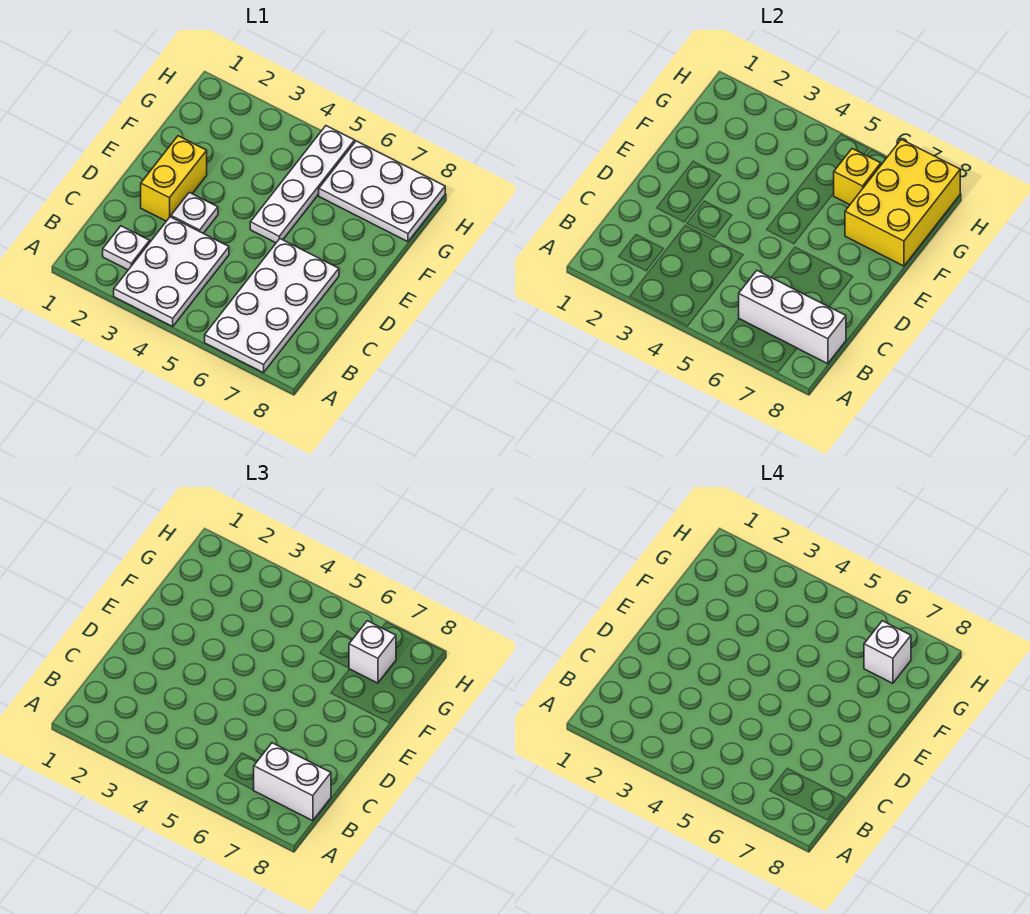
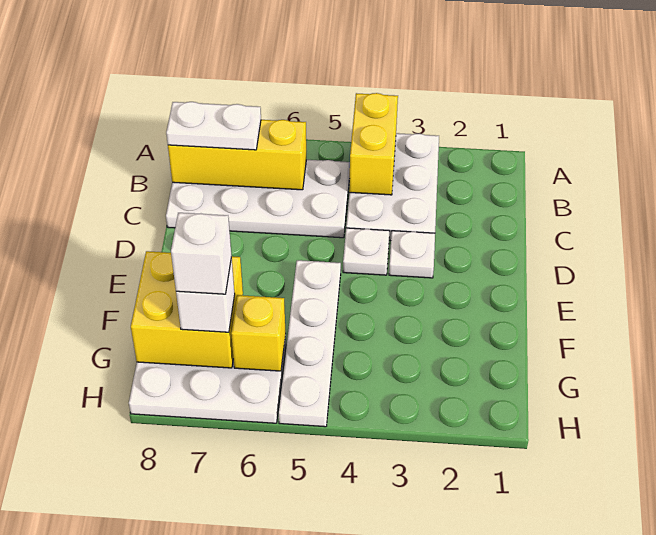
white plate A6:D7 level 1 -> white plate B5:C8 level 1
white plate B2 level 1 -> white plate D4 level 1
white brick B6:B8 level 2 -> yellow brick B6:B8 level 2
white brick B7:B8 level 3 -> white plate B7:B8 level 3
yellow brick D2:E2 level 1 -> yellow brick A4:B4 level 2
yellow brick F7:H8 level 2 -> yellow brick F7:G8 level 2

